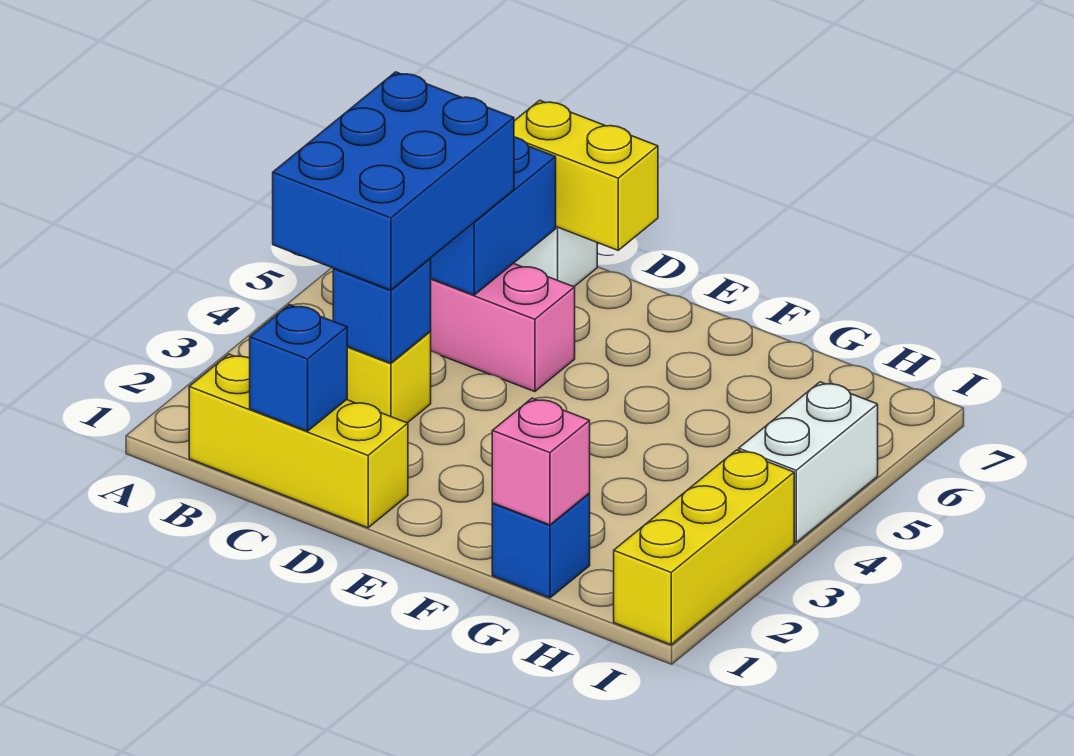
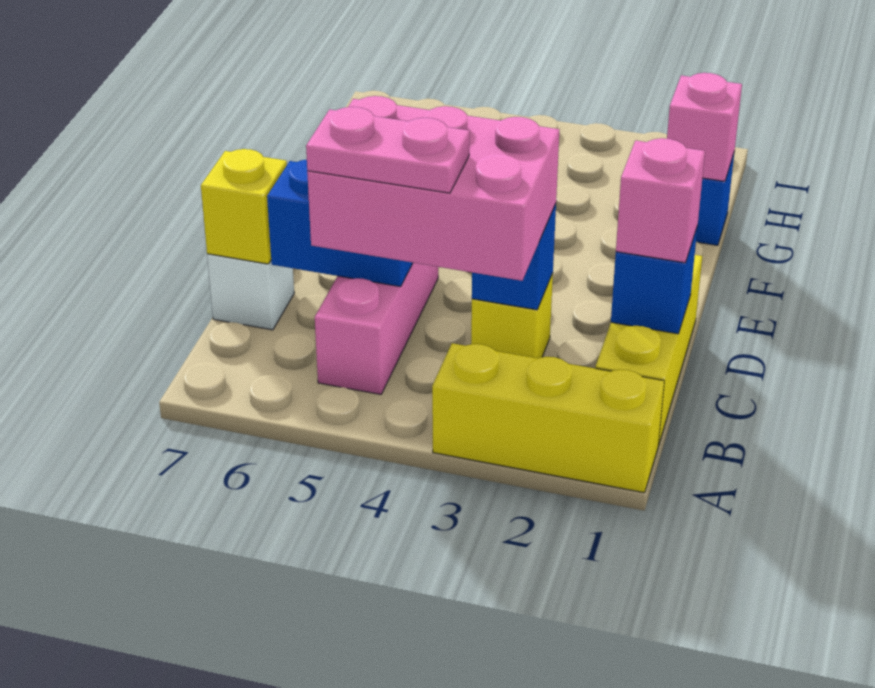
blue brick B3:C5 level 3 -> pink brick B3:C5 level 3
none -> pink plate B4:B5 level 4
none -> pink brick C1 level 3
yellow brick C7:D7 level 2 -> yellow brick C7 level 2
yellow brick I1:I3 level 1 -> yellow brick A1:A3 level 1
white brick I4:I5 level 1 -> none

